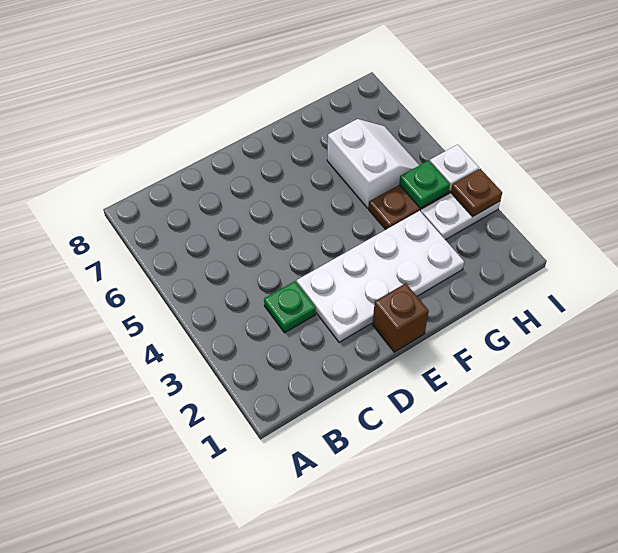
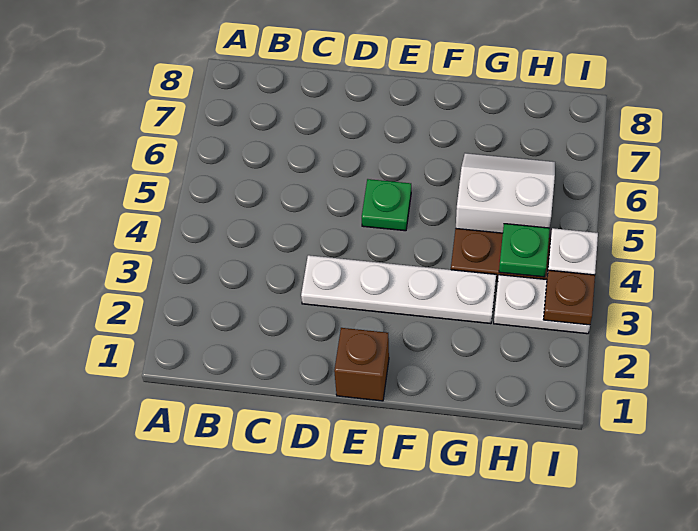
green plate C3 level 1 -> green plate E5 level 1
white plate D2:G3 level 1 -> white plate D3:G3 level 1
white slope G5:H6 level 1 top G -> white slope G5:H6 level 1 top 5

